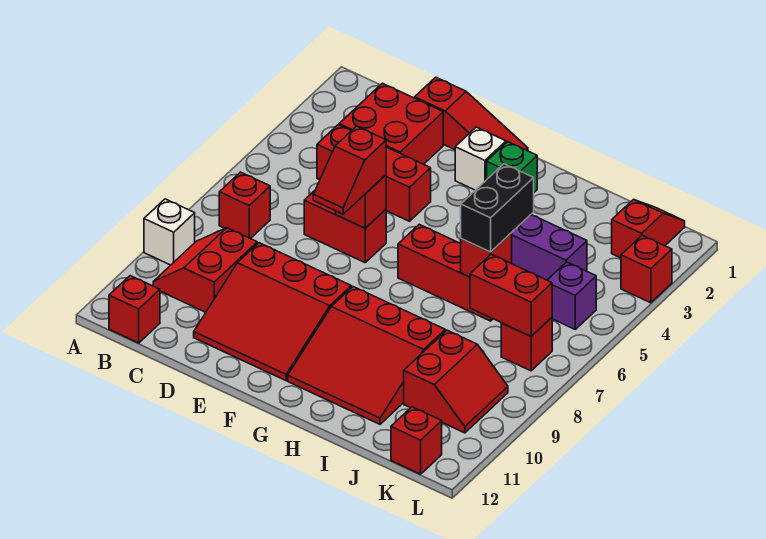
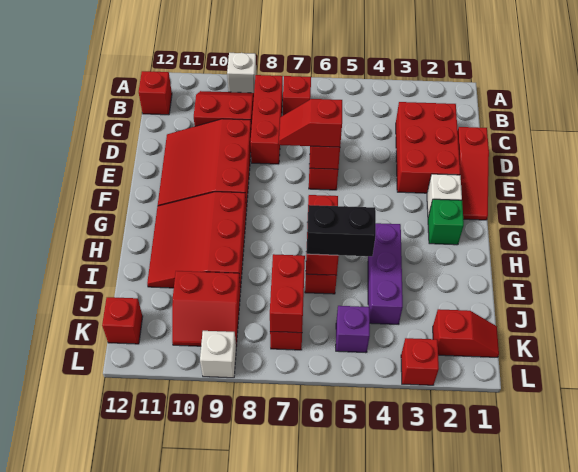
red brick C2:D3 level 1 -> red brick C2:E3 level 1
red brick C4:E4 level 1 -> red brick B8:D8 level 1
none -> white brick L9 level 1

